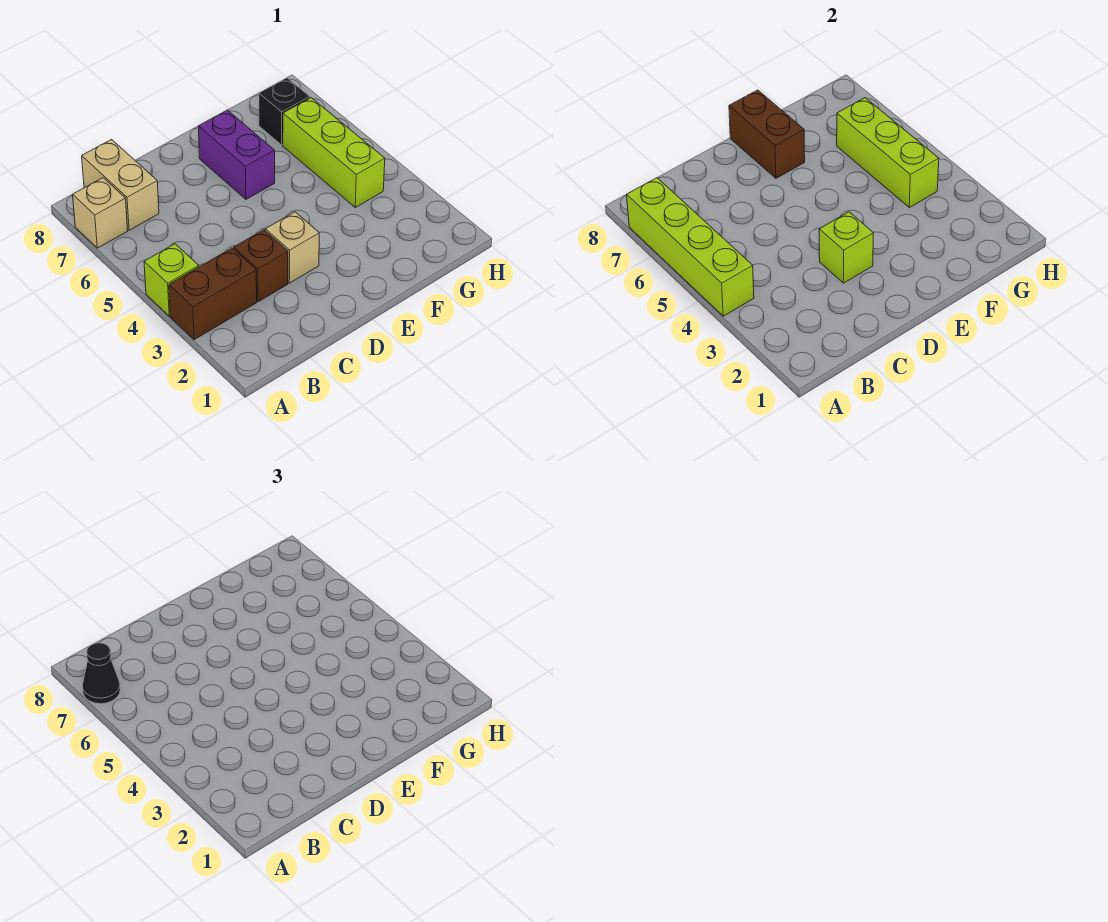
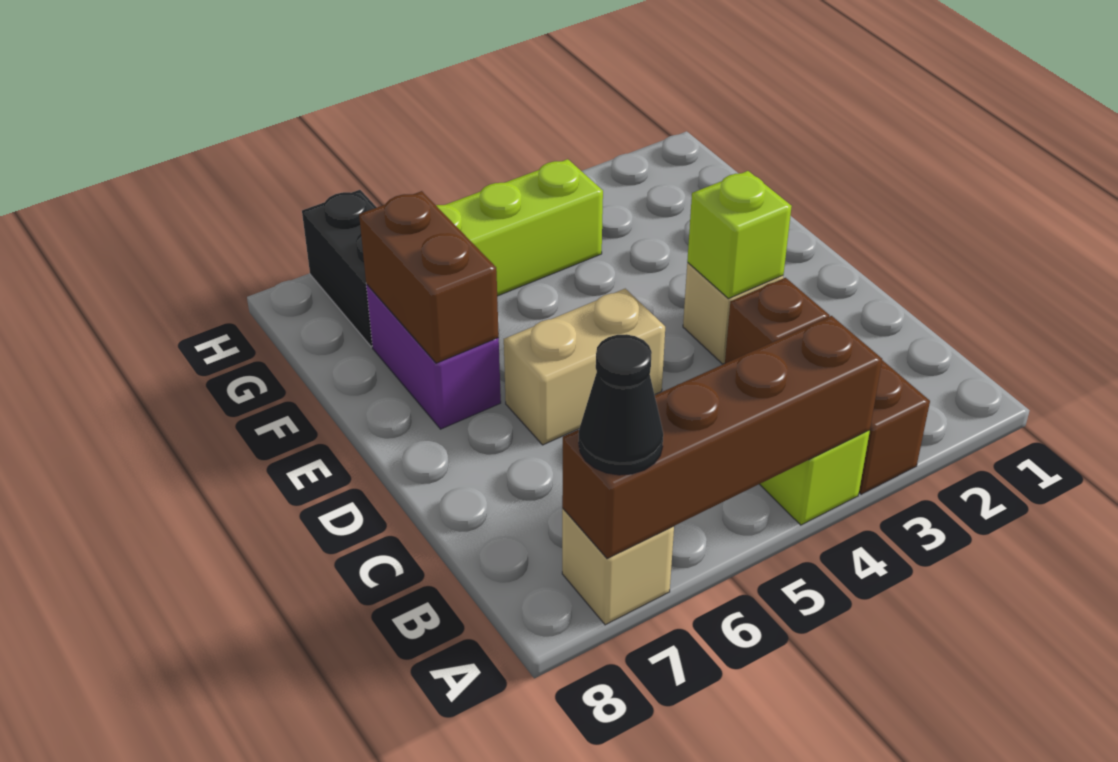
lime brick A4:A7 level 2 -> brown brick A4:A7 level 2
tan brick B7:B8 level 1 -> tan brick D5:D6 level 1
purple brick E6:E7 level 1 -> purple brick E7:F7 level 1
brown brick E7:E8 level 2 -> brown brick E7:F7 level 2
lime brick G4:G6 level 2 -> none
black brick G7 level 1 -> black brick G7:H7 level 1

